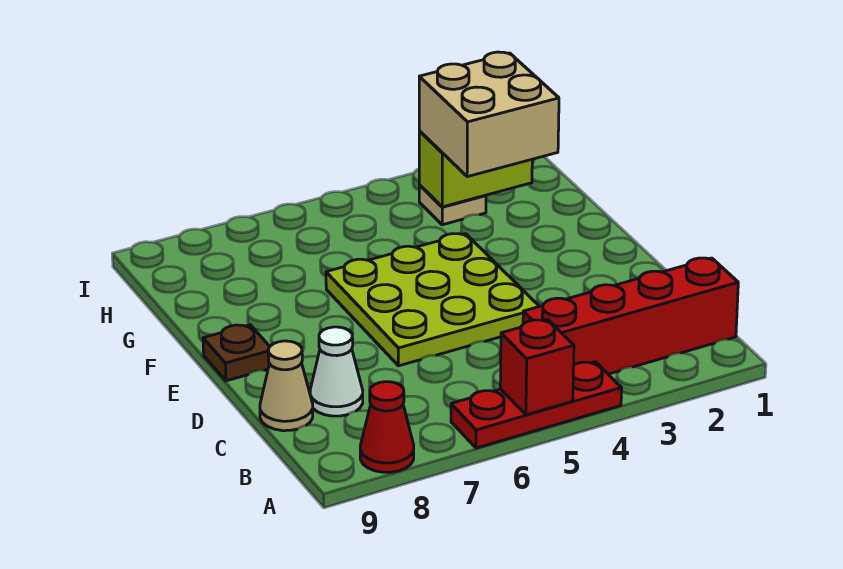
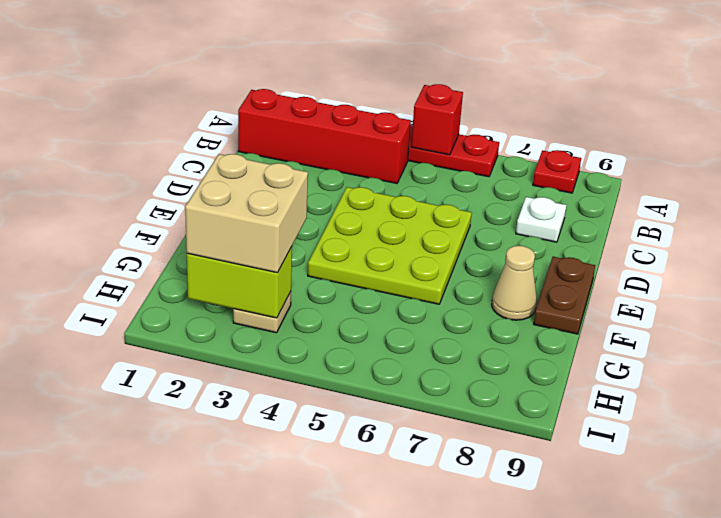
red cone A8 level 1 -> red plate A8 level 1
white cone C8 level 1 -> white plate C8 level 1
tan cone C9 level 1 -> tan cone F8 level 1
brown plate E9 level 1 -> brown plate E9:F9 level 1

